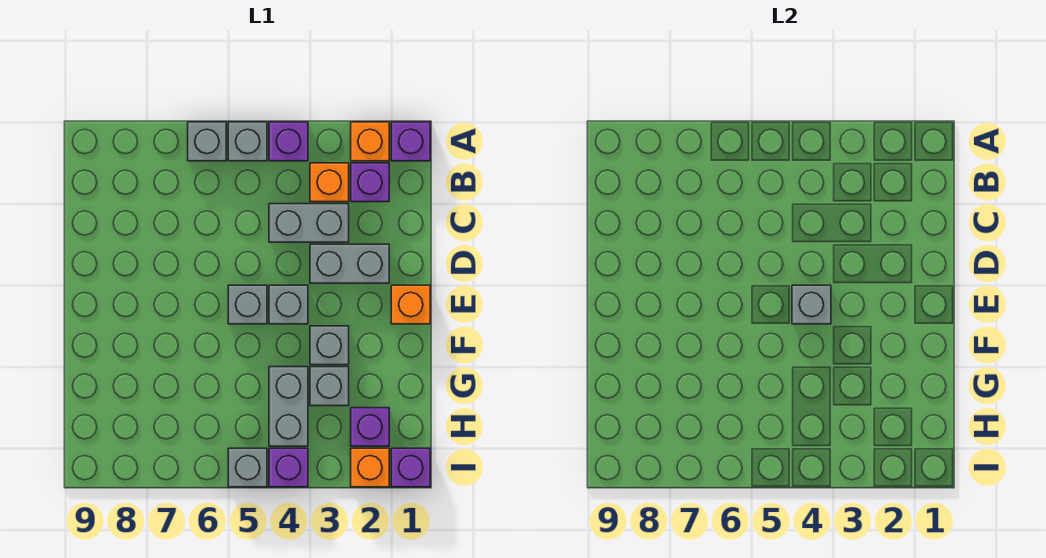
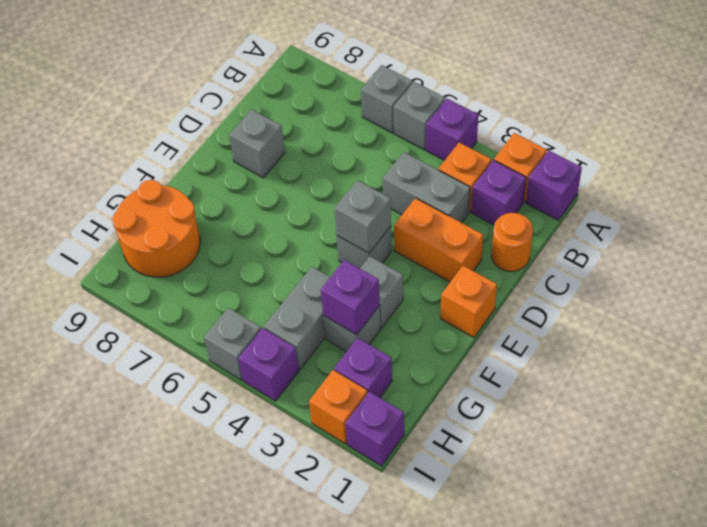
none -> orange round brick C1 level 1
grey brick D2:D3 level 1 -> orange brick D2:D3 level 1
grey brick E5 level 1 -> grey brick D8 level 1
none -> purple brick G3 level 2
none -> orange round brick G8:H9 level 1

